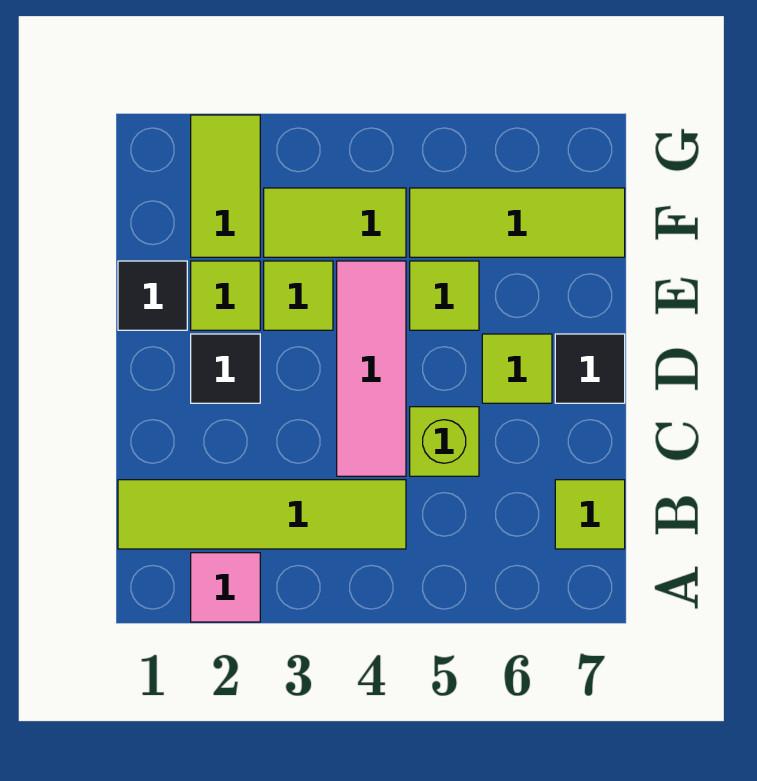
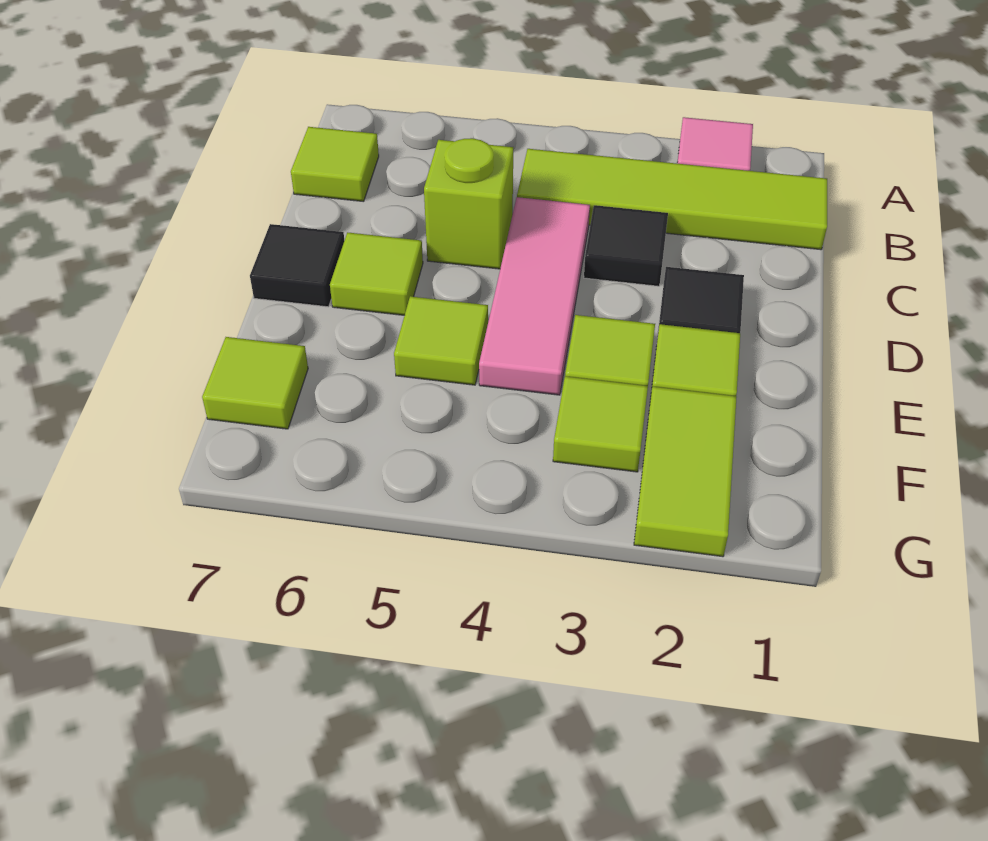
black tile E1 level 1 -> black tile C3 level 1
lime tile F3:F4 level 1 -> lime tile F3 level 1
lime tile F5:F7 level 1 -> lime tile F7 level 1

